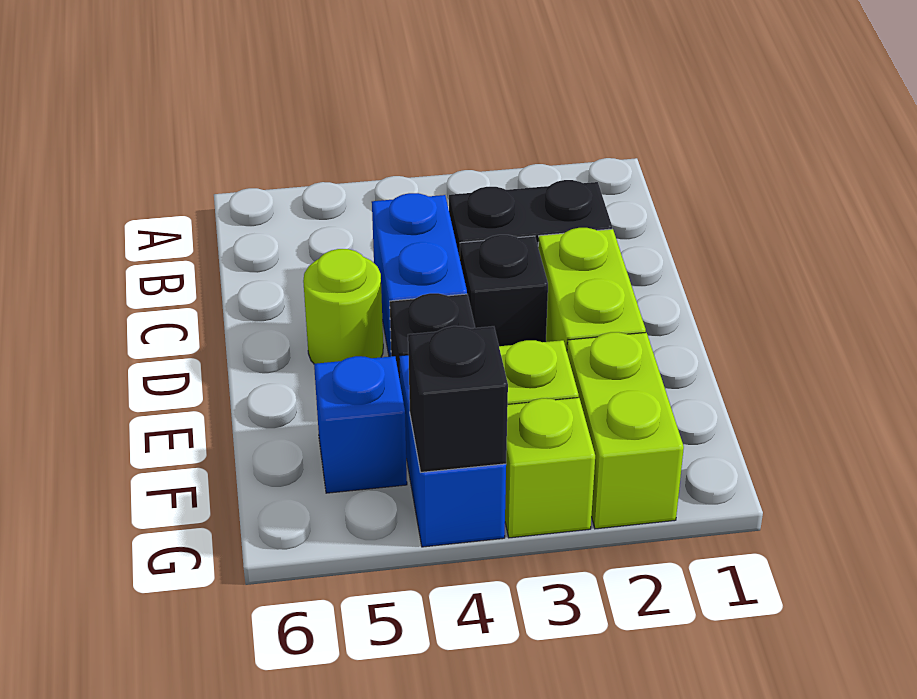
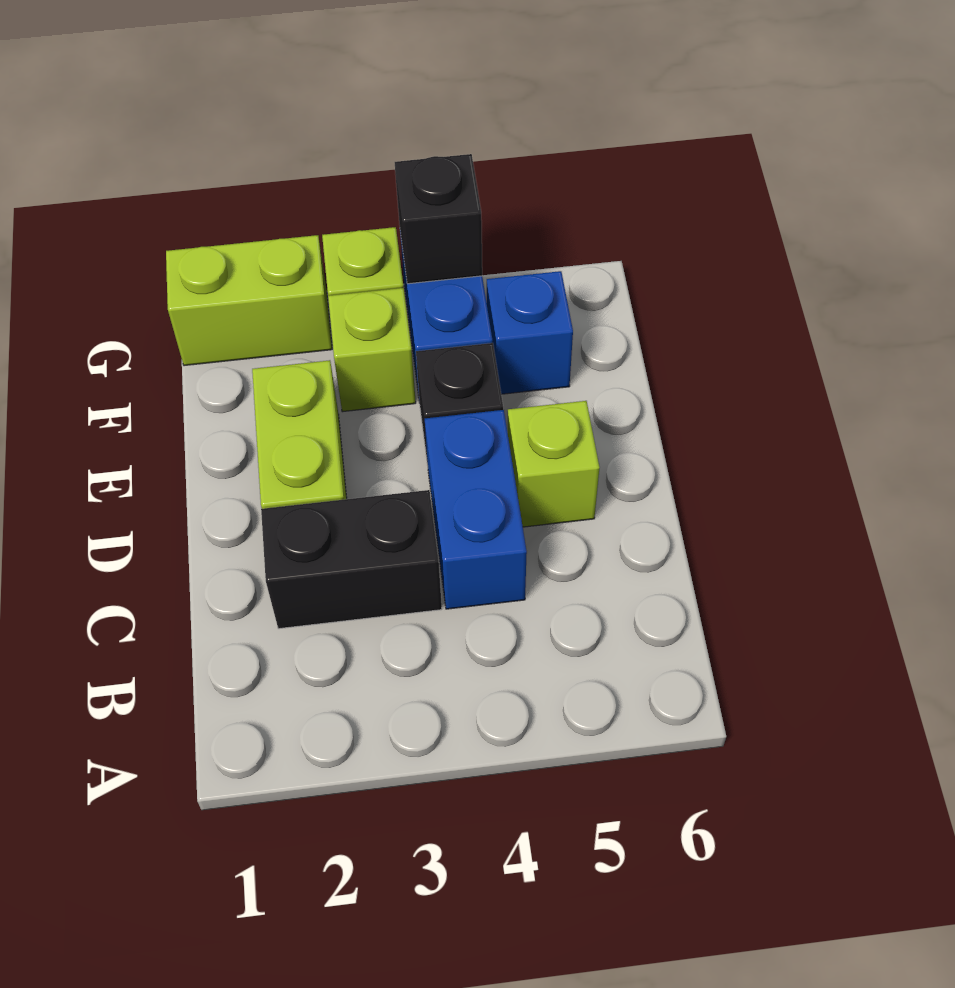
black brick D3 level 1 -> none
lime round brick D5 level 1 -> lime brick D5 level 1
lime brick F2:G2 level 1 -> lime brick G1:G2 level 1

